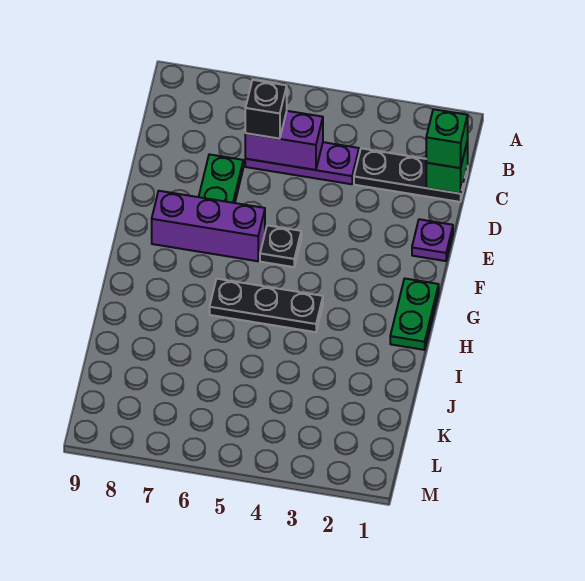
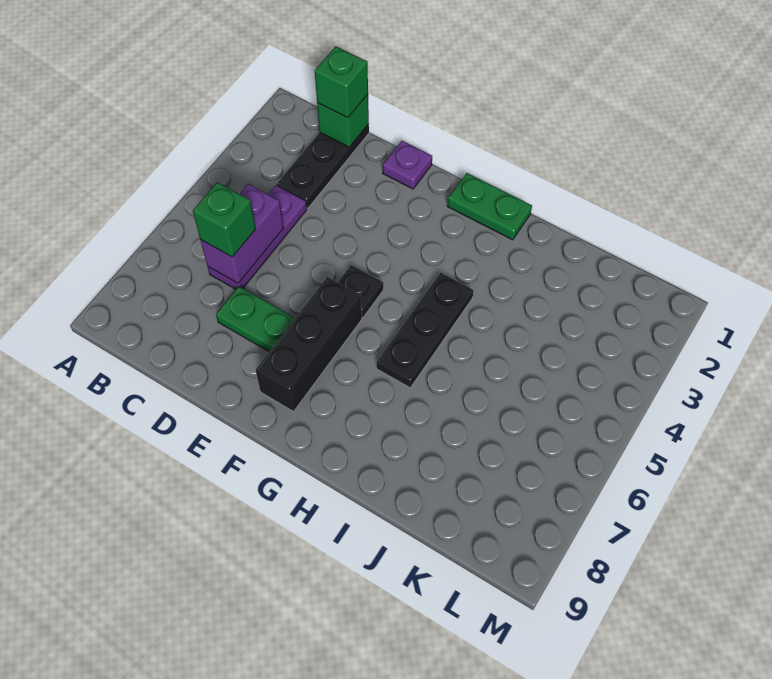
black brick C6 level 3 -> green brick C6 level 3
purple brick F6:F8 level 1 -> black brick F6:F8 level 1

